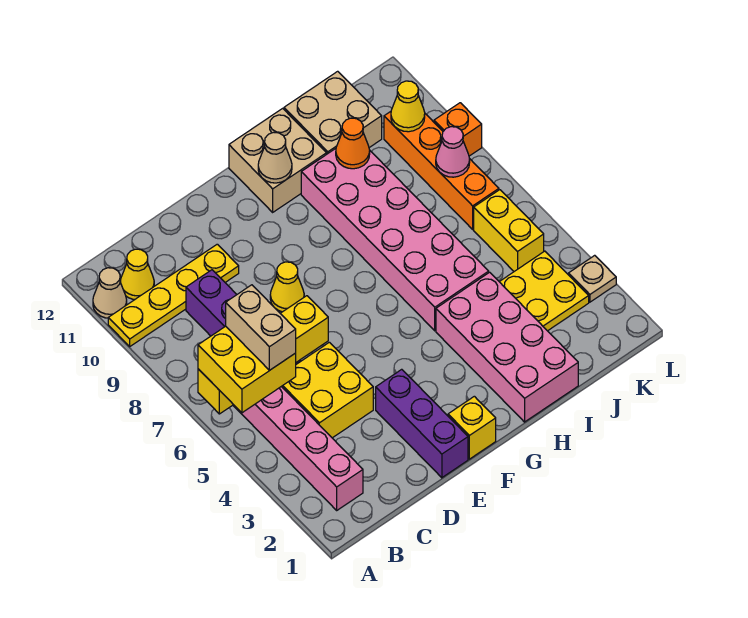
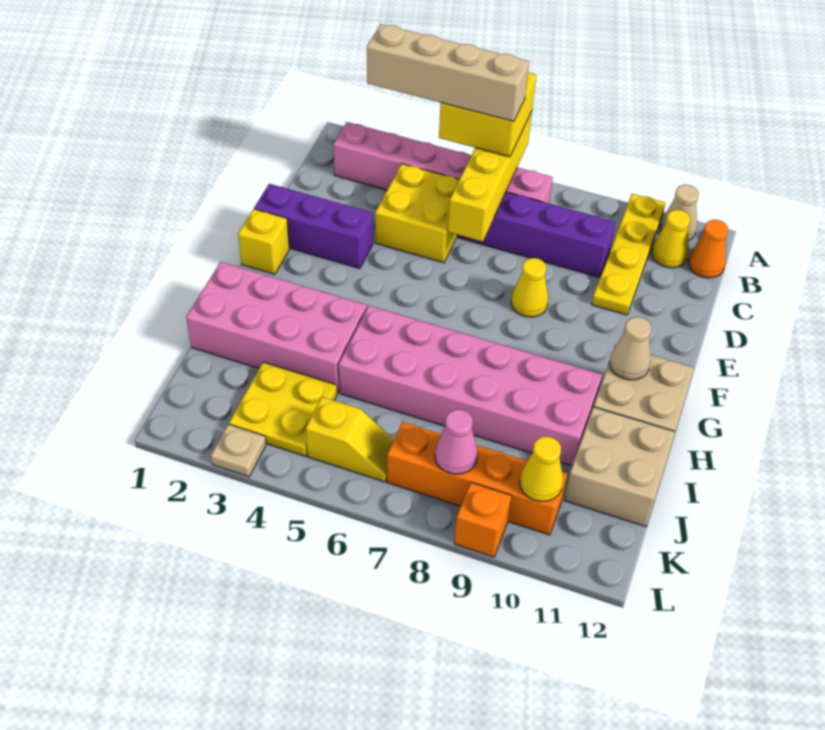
tan brick B5:B6 level 4 -> tan brick B3:B6 level 4
orange cone I10 level 2 -> orange cone B12 level 1
yellow brick K5:K6 level 1 -> yellow slope K5:K6 level 1 top 5

